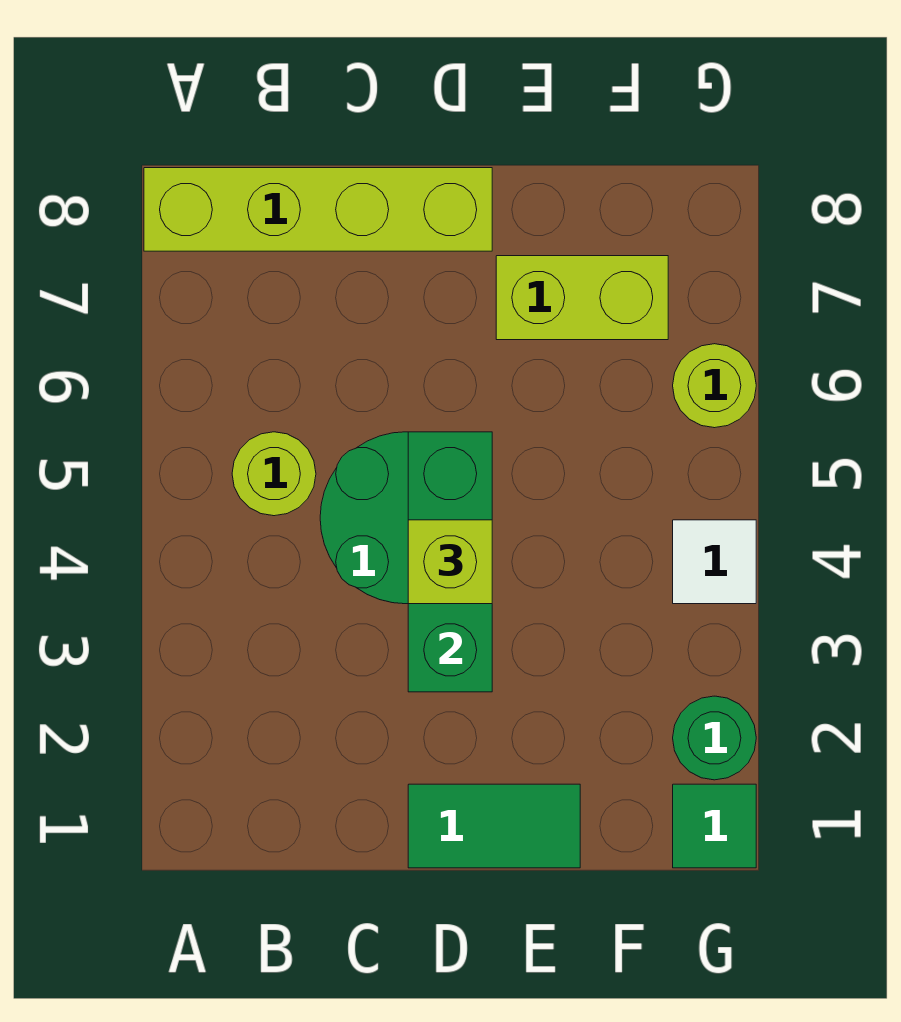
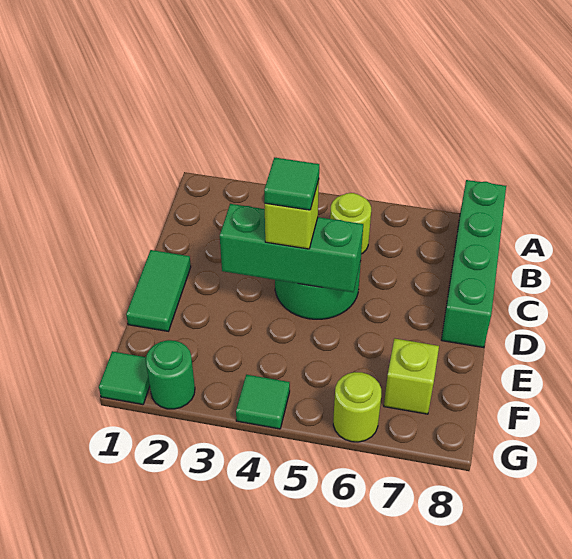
lime brick A8:D8 level 1 -> green brick A8:D8 level 1
none -> green tile D4 level 4
lime brick E7:F7 level 1 -> lime brick F7 level 1
white tile G4 level 1 -> green tile G4 level 1

